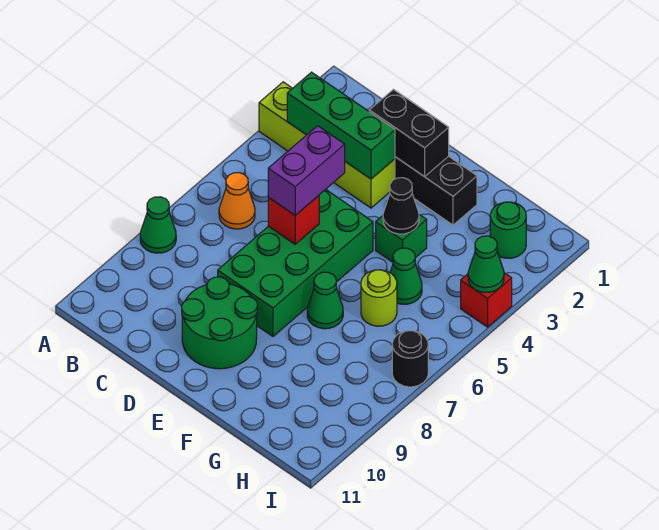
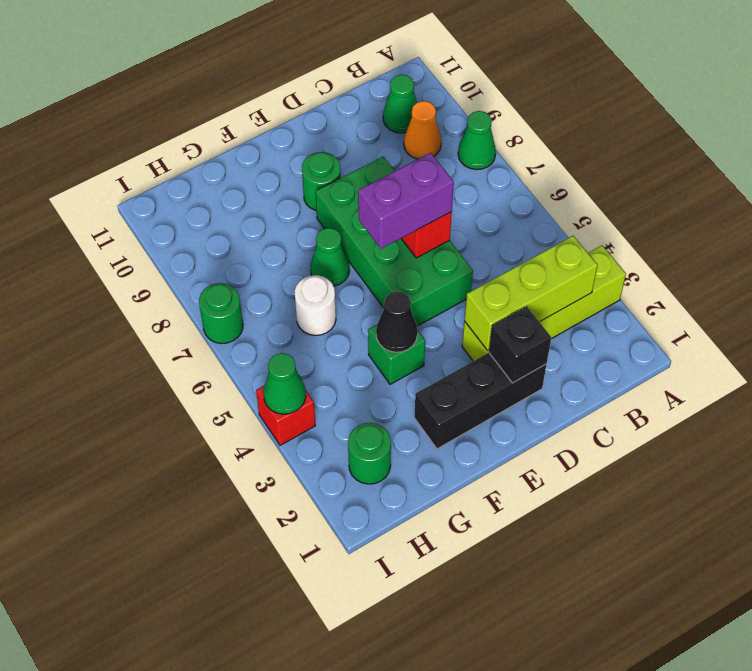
green brick B3:D3 level 2 -> lime brick B3:D3 level 2
orange cone B6 level 1 -> orange cone B9 level 1
black brick D2:E2 level 2 -> black brick D2 level 2
purple brick D5:D6 level 3 -> purple brick D6:E6 level 3
green round brick D9:E10 level 1 -> green round brick E9 level 1
green cone G5 level 1 -> green cone B10 level 1
lime round brick G6 level 1 -> white round brick G6 level 1
black round brick I7 level 1 -> green round brick I7 level 1

